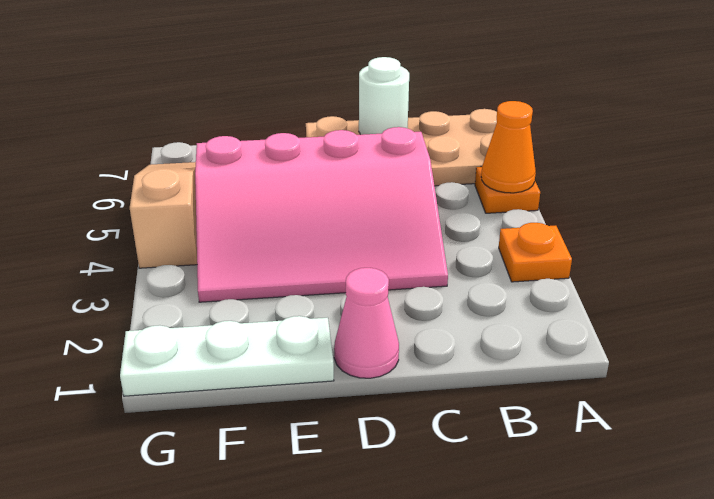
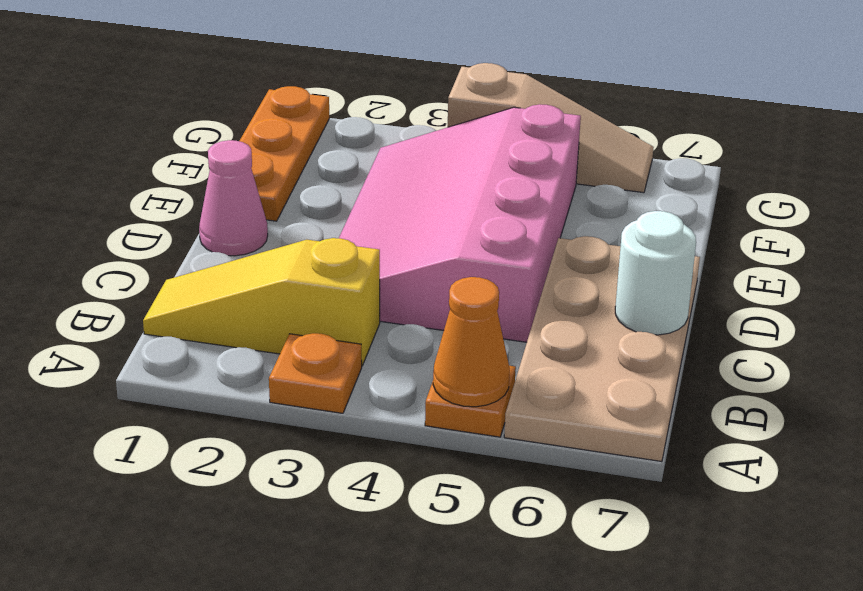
none -> yellow slope B1:B3 level 1 top 3
white plate E1:G1 level 1 -> orange plate E1:G1 level 1

